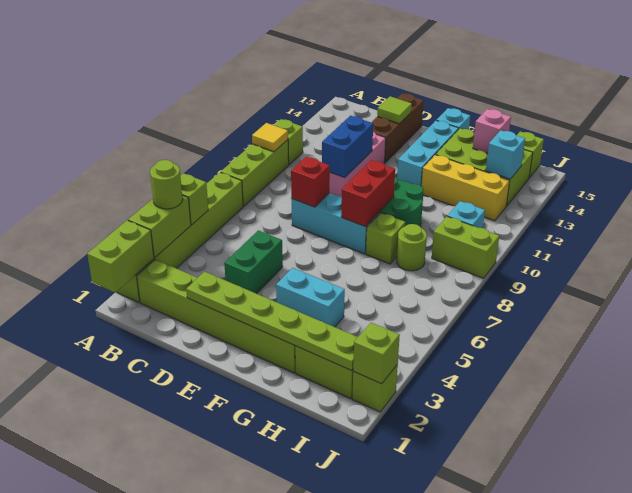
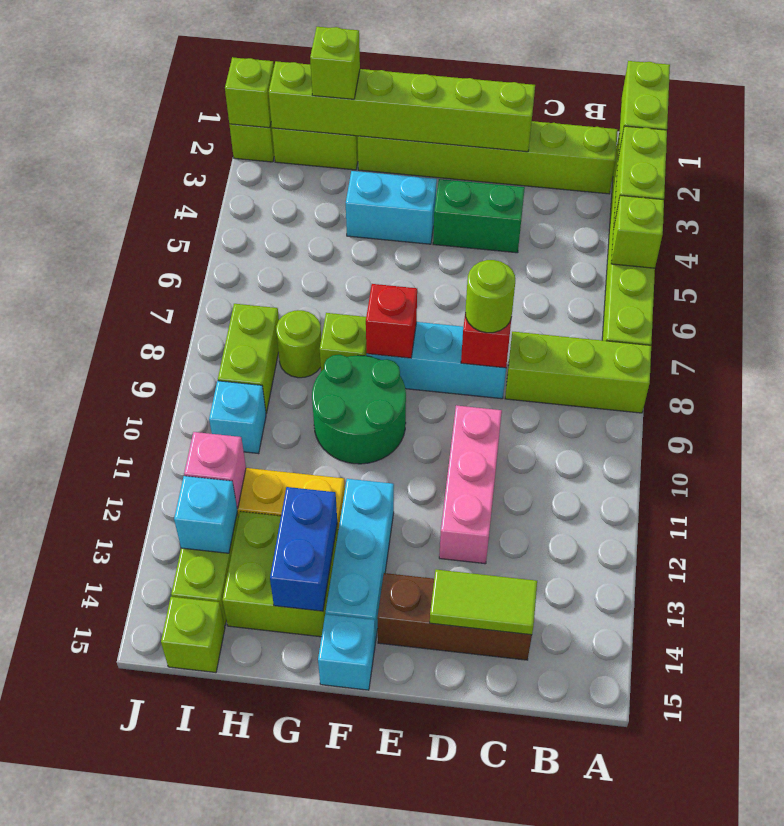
lime round brick A4 level 3 -> lime round brick D8 level 3
lime brick A8:A10 level 1 -> lime brick A8:C8 level 1
yellow tile A10 level 2 -> none
lime brick A11 level 1 -> lime brick H2 level 3
lime plate D2:I2 level 2 -> lime brick D2:I2 level 2
green brick D4:D5 level 1 -> green brick D4:E4 level 1
blue brick D10:D11 level 2 -> blue brick G13:G14 level 2
brown brick D13:D15 level 1 -> brown brick C14:E14 level 1
lime tile D14 level 2 -> lime tile C14:D14 level 2
red brick F8:F9 level 2 -> red brick F8 level 2
pink brick H14 level 2 -> pink brick I12 level 2
lime brick I9:J9 level 1 -> lime brick I8:I9 level 1

